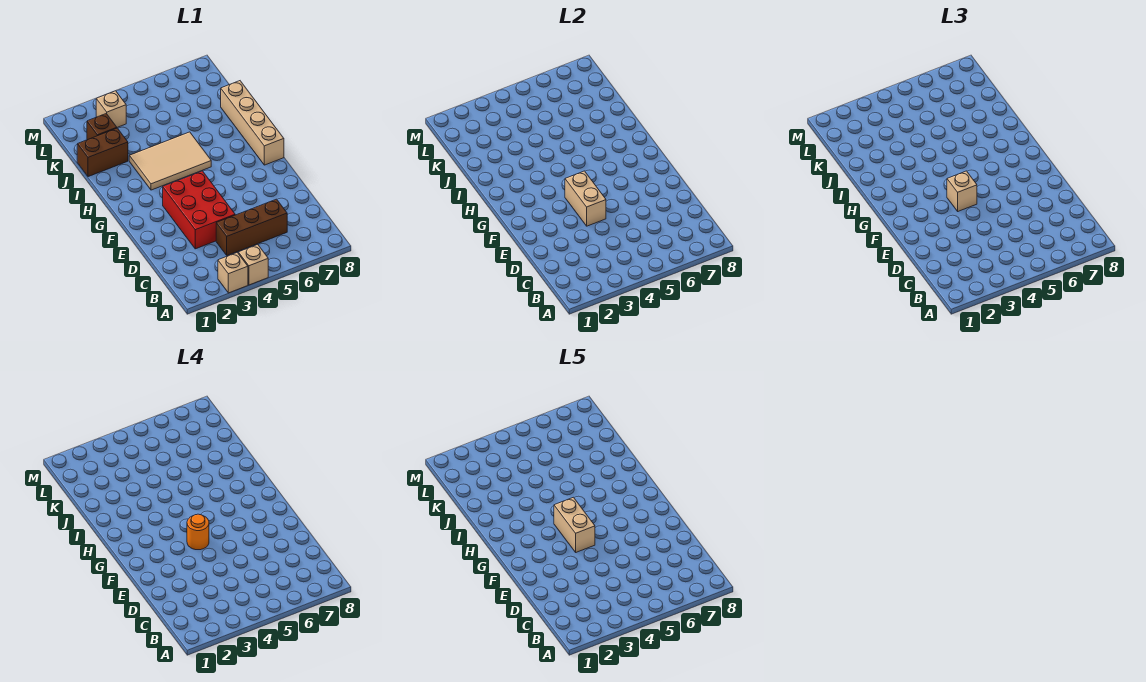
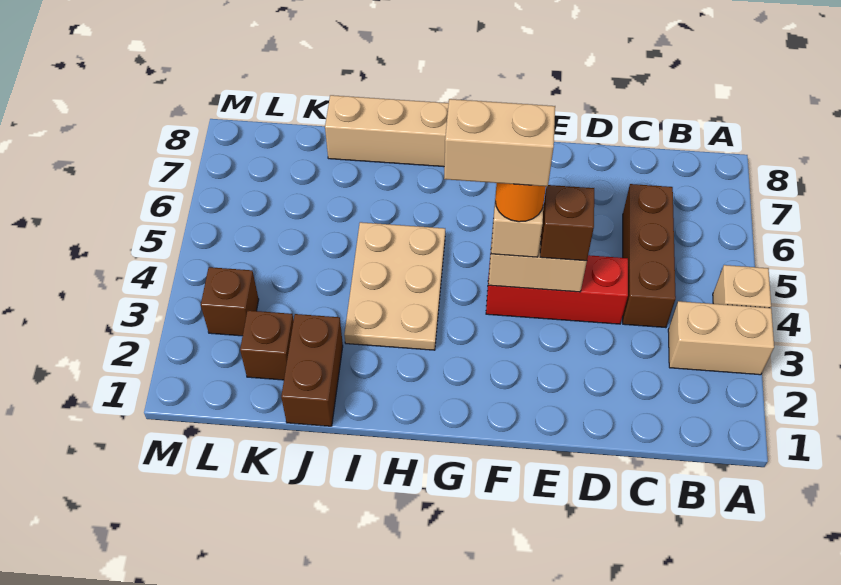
tan brick A3 level 1 -> tan brick A3:B3 level 1
red brick D3:F4 level 1 -> red brick D4:F4 level 1
none -> brown brick E4 level 3
tan tile H3:I5 level 1 -> tan plate H3:I5 level 1
tan brick L3 level 1 -> brown brick L3 level 1

